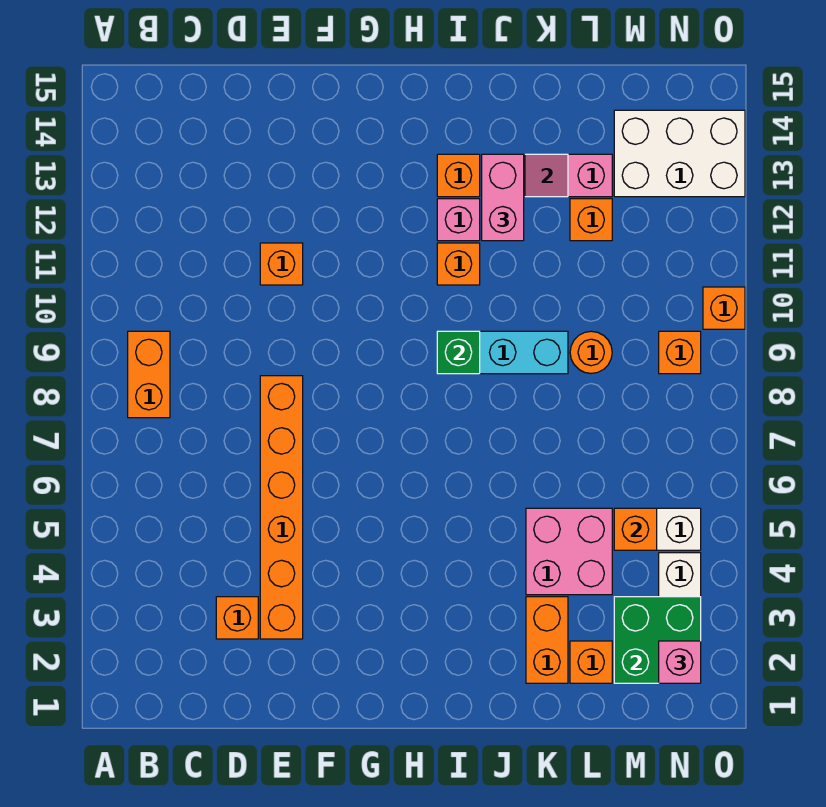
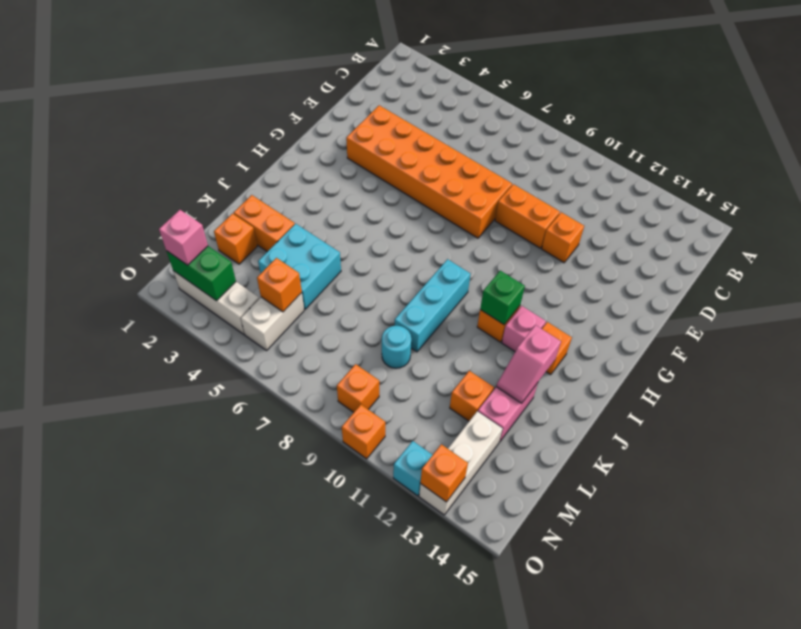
orange brick B8:B9 level 1 -> orange brick E9:E10 level 1
orange brick D3 level 1 -> orange brick O13 level 2
orange brick E3:E8 level 1 -> orange brick E3:F8 level 1
green brick I9 level 2 -> green brick I11 level 2
pink brick J12:J13 level 3 -> none
pink brick K4:L5 level 1 -> cyan brick K4:L5 level 1
orange round brick L9 level 1 -> cyan round brick L9 level 1
green brick M2:N3 level 2 -> green brick N2:N3 level 2
white brick M13:O14 level 1 -> white brick M13:O13 level 1
none -> cyan brick O12 level 1

